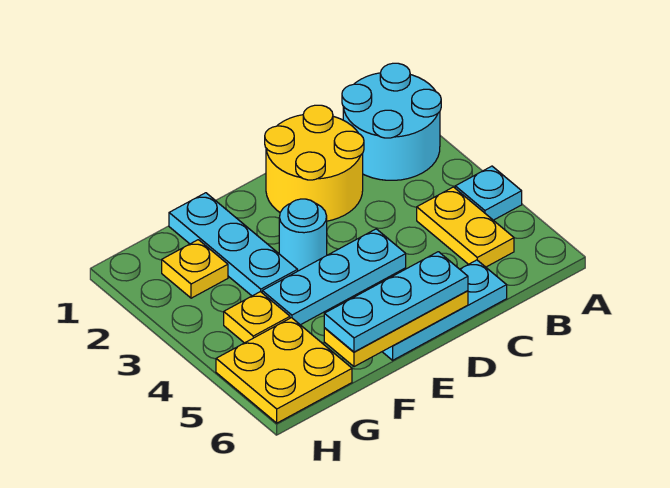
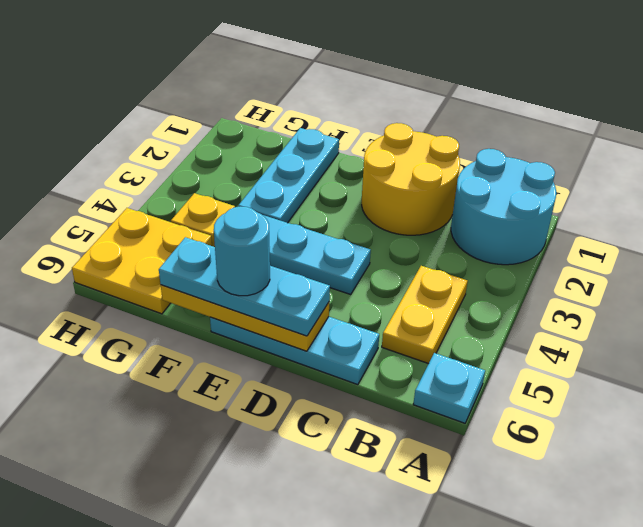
cyan plate A4 level 1 -> cyan plate A6 level 1
cyan round brick E3 level 1 -> cyan round brick E6 level 4
yellow plate G2 level 1 -> none

